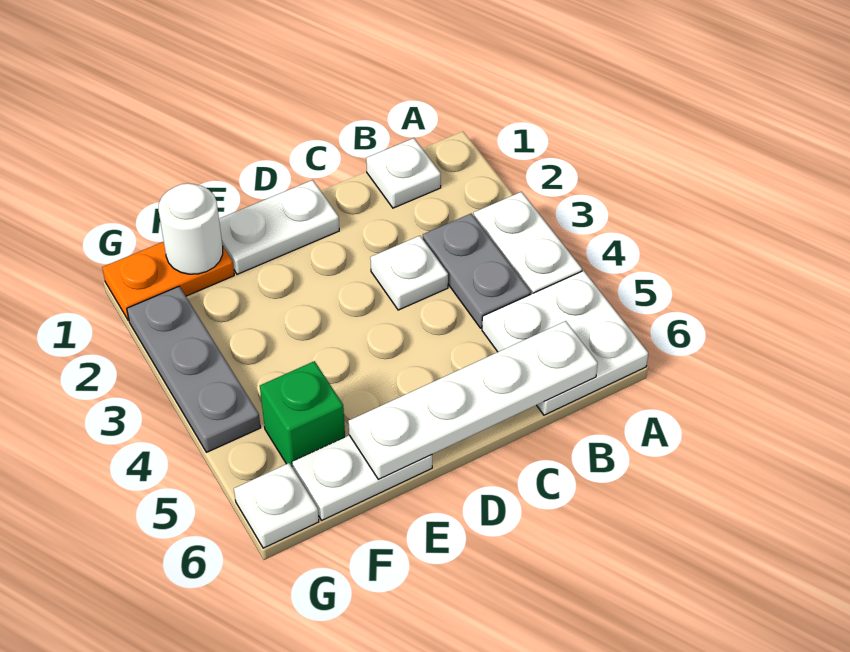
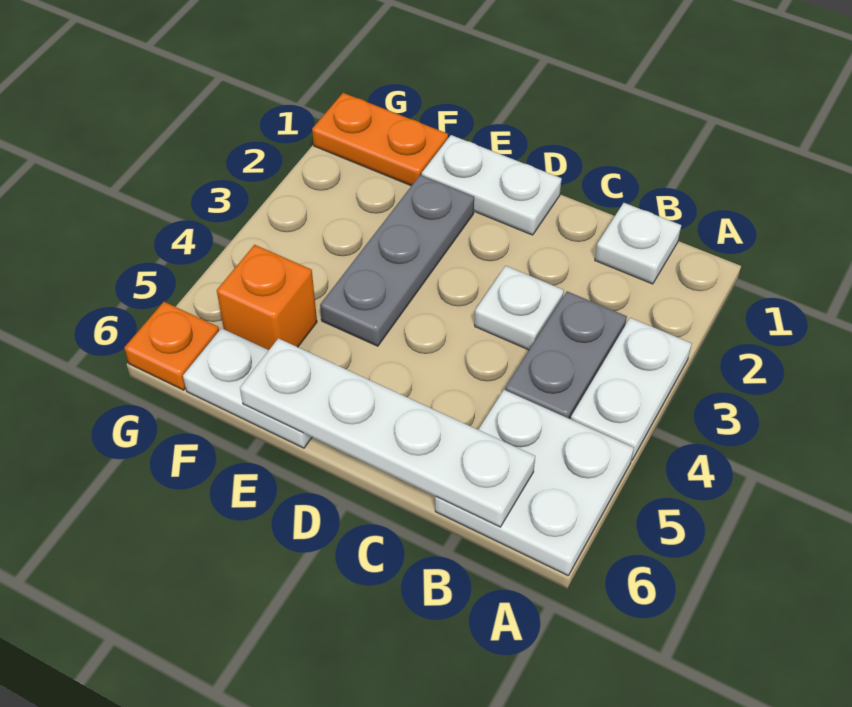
white round brick F1 level 2 -> none
green brick F5 level 1 -> orange brick F5 level 1
grey plate G2:G4 level 1 -> grey plate E2:E4 level 1
white plate G6 level 1 -> orange plate G6 level 1

